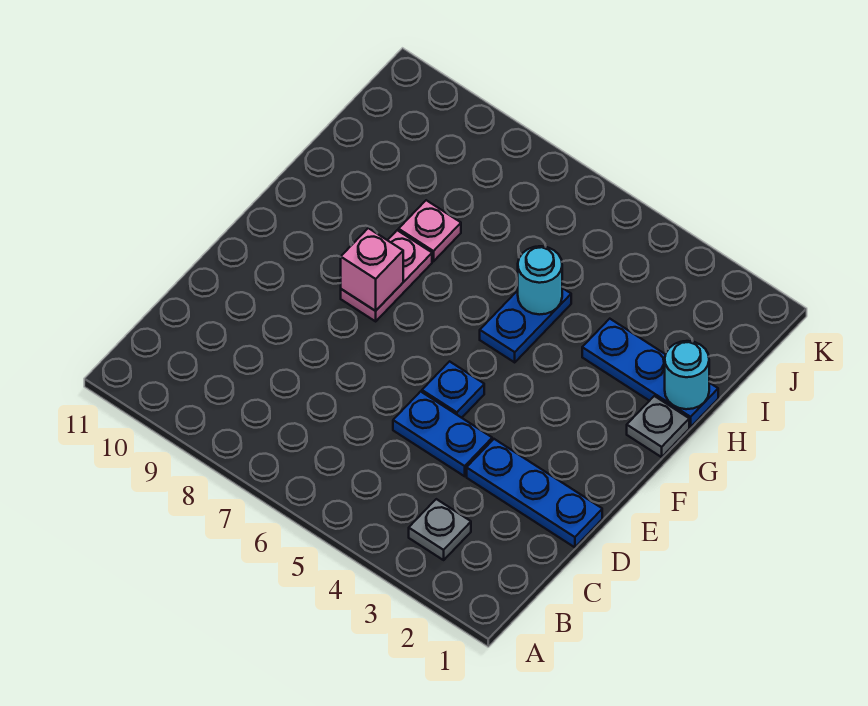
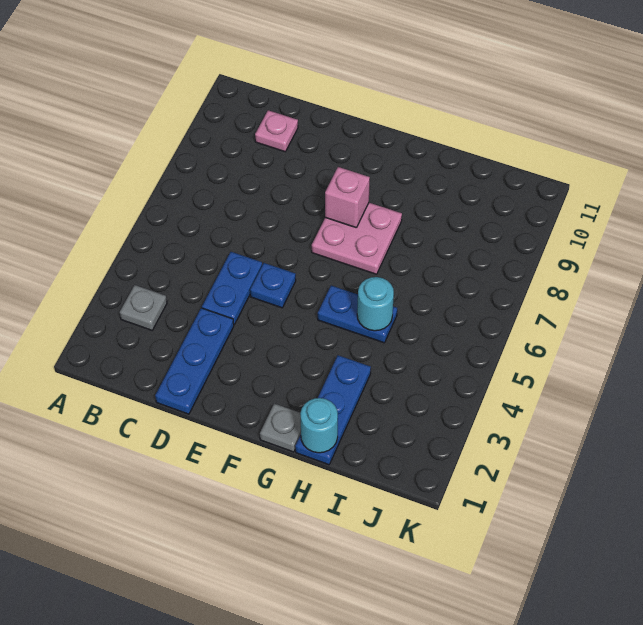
pink plate F8:G8 level 1 -> pink plate F7:G8 level 1
pink plate H8 level 1 -> pink plate C10 level 1

